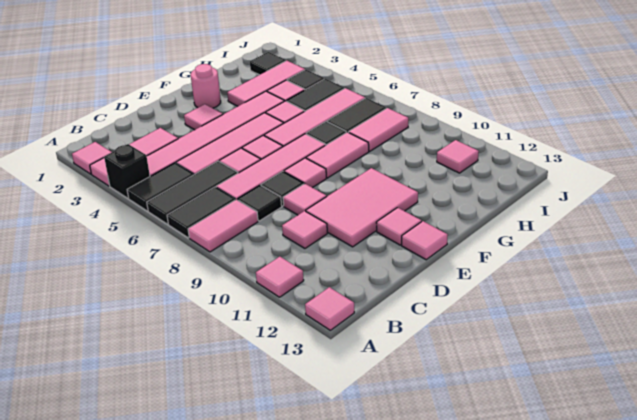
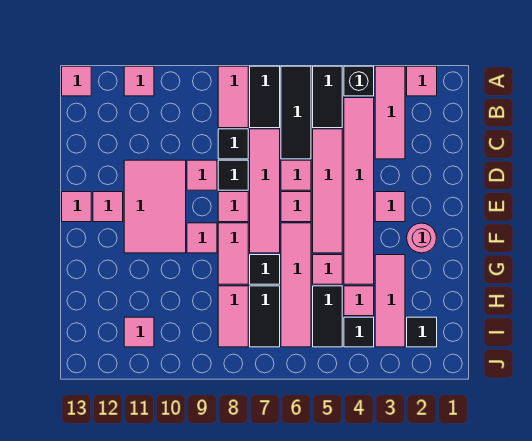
pink tile C10 level 1 -> pink tile F9 level 1

